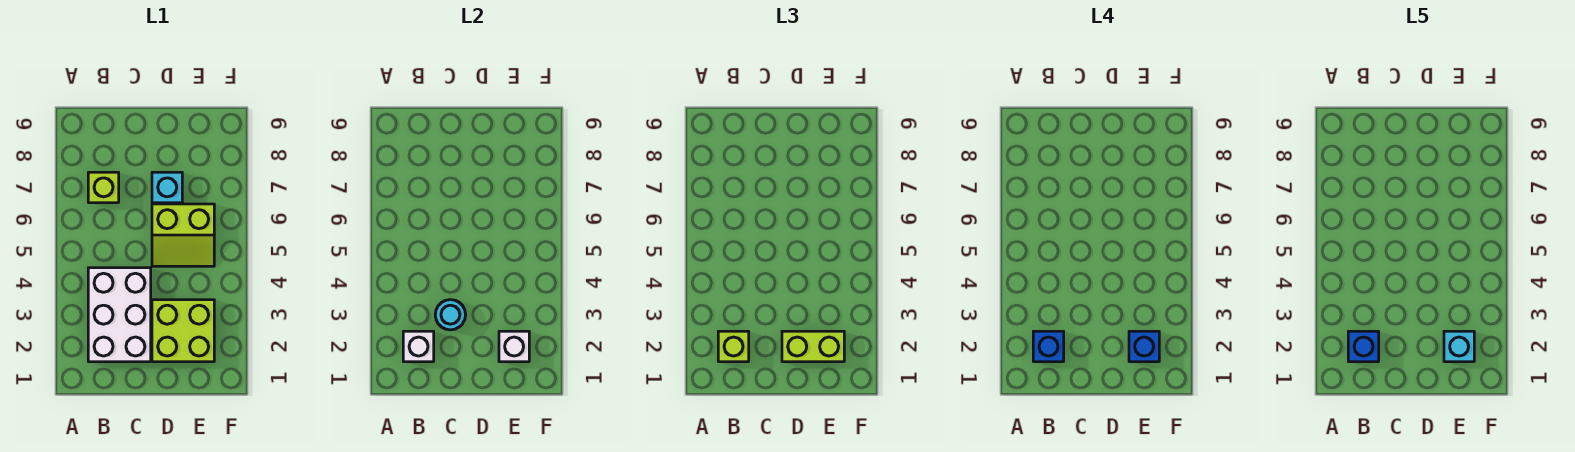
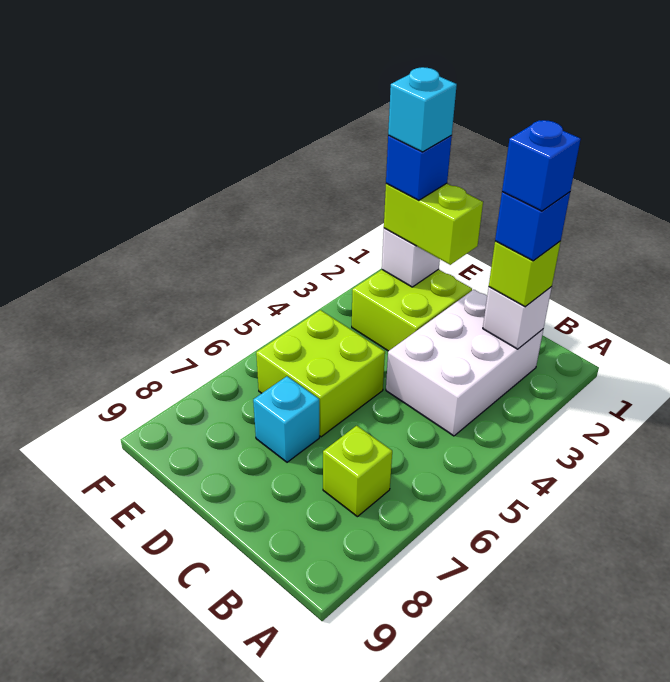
cyan round brick C3 level 2 -> none
lime slope D5:E6 level 1 top 6 -> lime brick D5:E6 level 1

